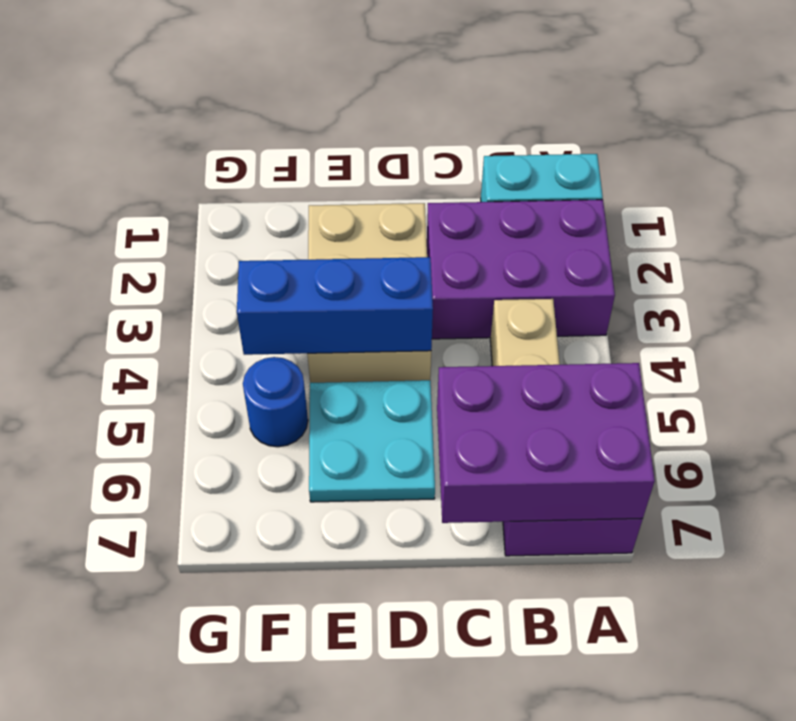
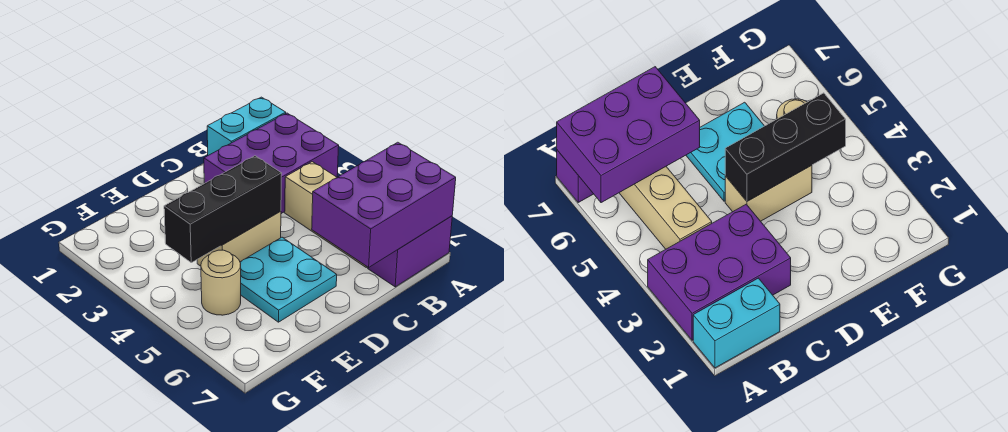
tan brick D2:E4 level 1 -> tan brick D4:E4 level 1
blue brick D4:F4 level 2 -> black brick D4:F4 level 2
blue round brick F5 level 1 -> tan round brick F5 level 1

